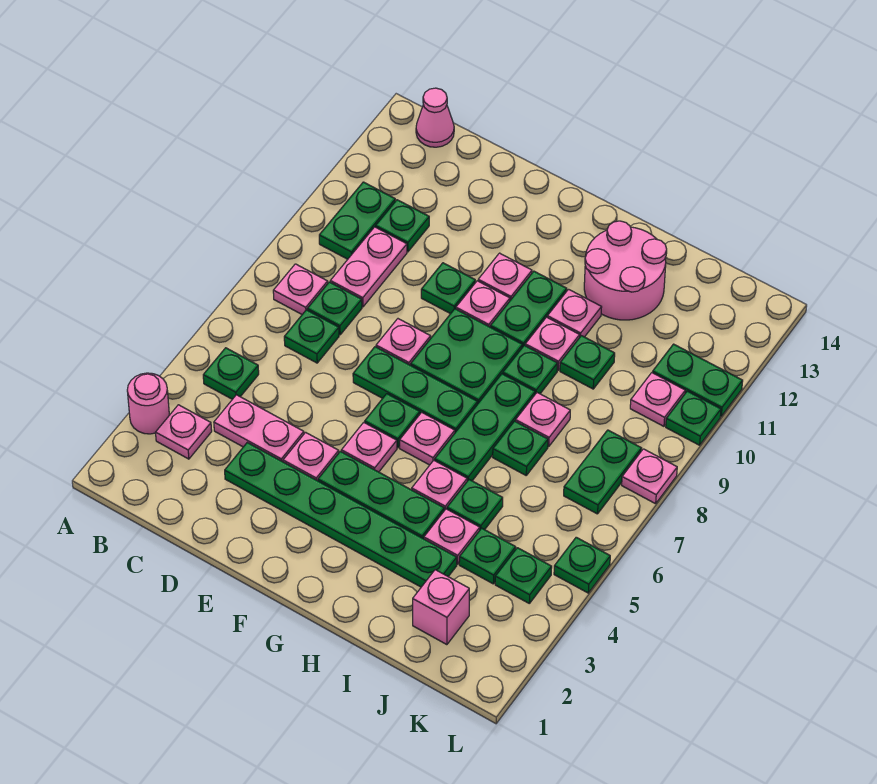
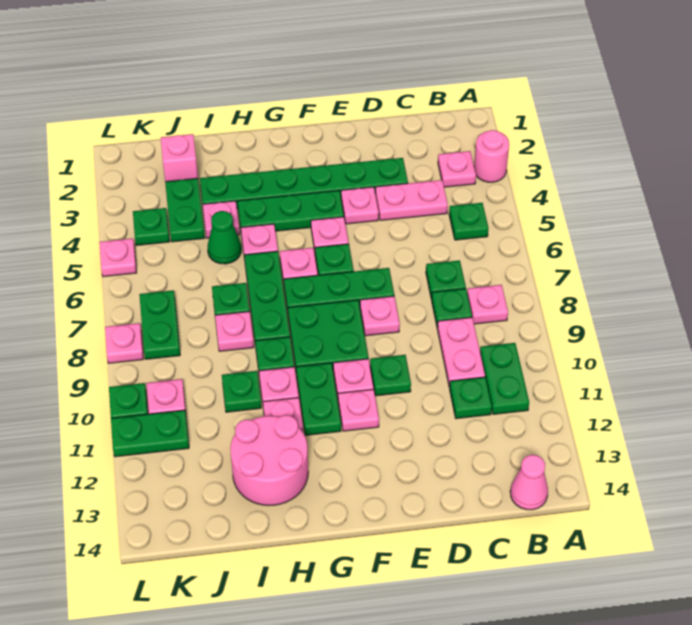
green plate I5 level 1 -> green cone I5 level 1
green plate J4 level 1 -> green plate J3:J4 level 1
green plate L5 level 1 -> pink plate L5 level 1

